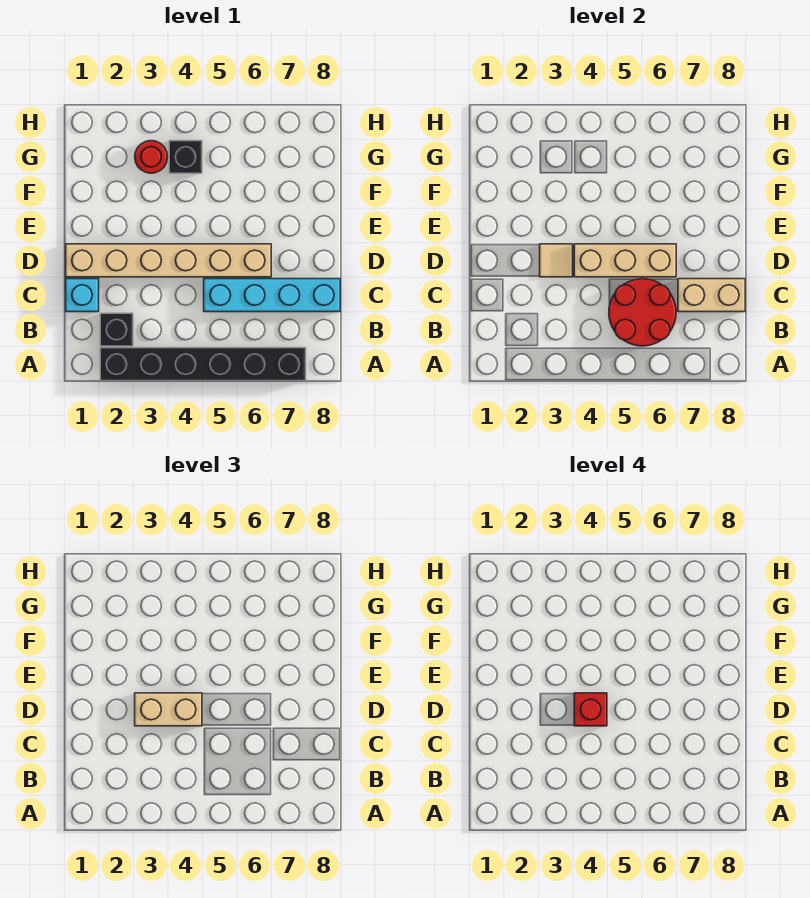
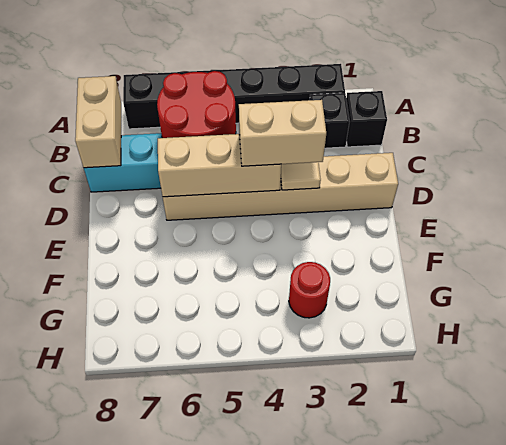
cyan brick C1 level 1 -> none
tan brick C7:C8 level 2 -> tan brick B8:C8 level 2
red brick D4 level 4 -> none
black brick G4 level 1 -> black brick B1 level 1

